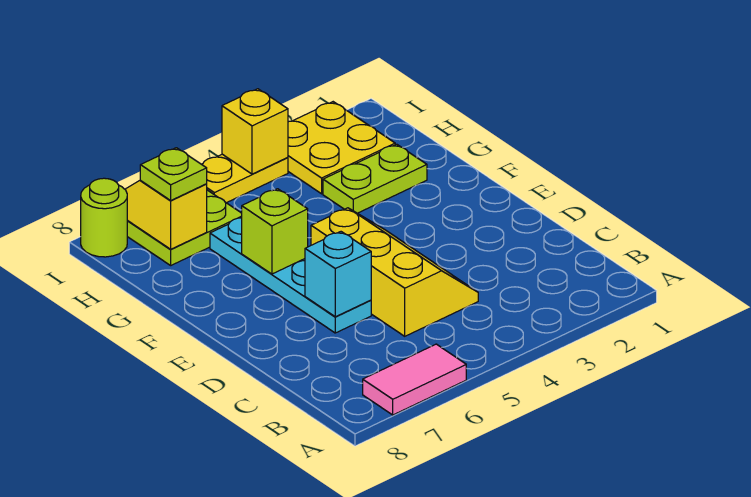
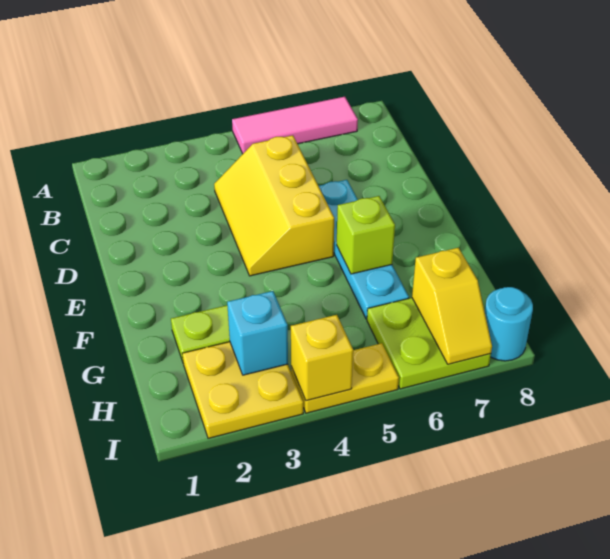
pink tile A6:A7 level 1 -> pink tile A5:A7 level 1
cyan brick D6 level 2 -> cyan brick H3 level 2
lime plate H7 level 3 -> none
lime round brick I8 level 1 -> cyan round brick I8 level 1

